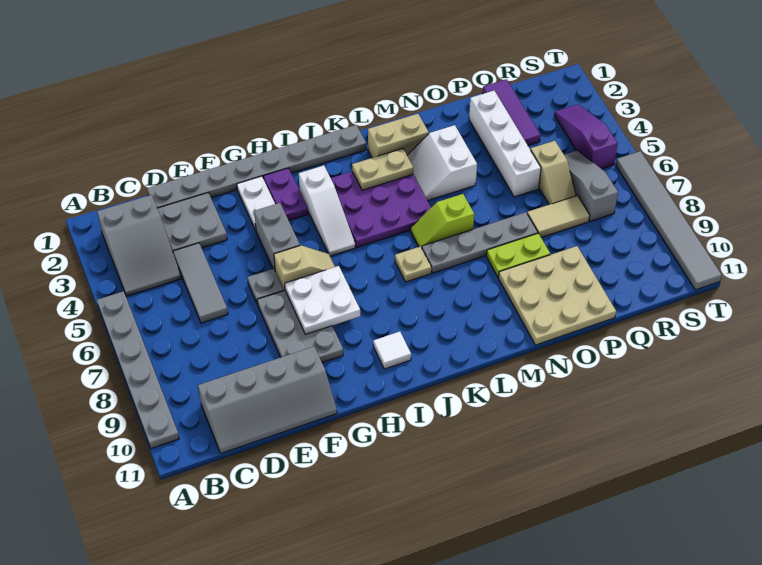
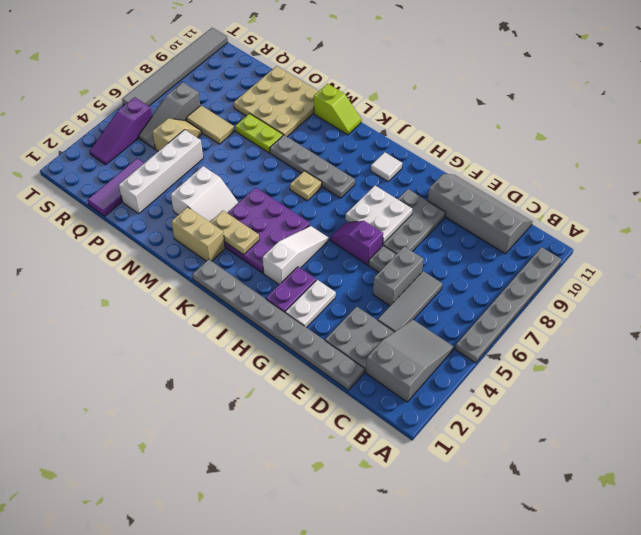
grey brick G4:G5 level 1 -> grey brick E5:E6 level 1
tan slope G6:H6 level 1 top G -> purple slope G6:H6 level 1 top G
lime slope L6:M6 level 1 top M -> lime slope L11:M11 level 1 top M
grey plate L7:O7 level 1 -> grey plate J8:M8 level 1

